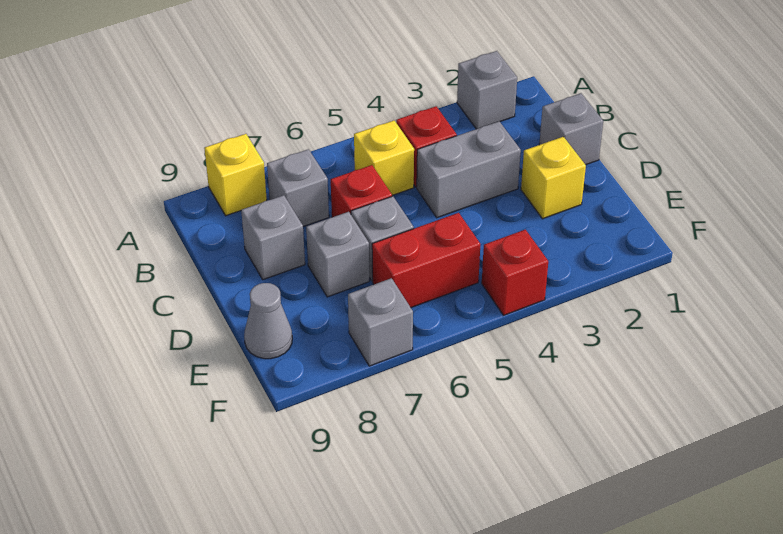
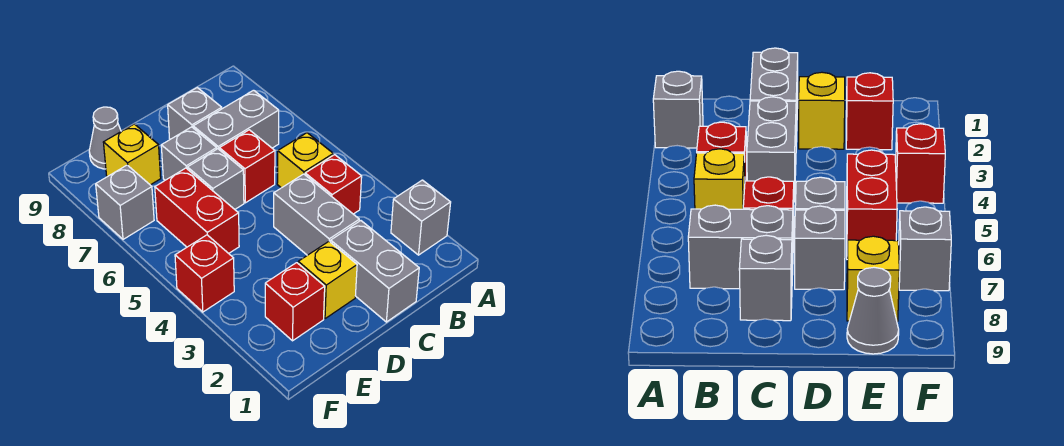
yellow brick A8 level 1 -> yellow brick E8 level 1
grey brick B7 level 1 -> grey brick B7:C7 level 1
grey brick C1 level 1 -> grey brick C1:C2 level 1
none -> red brick E2 level 1

